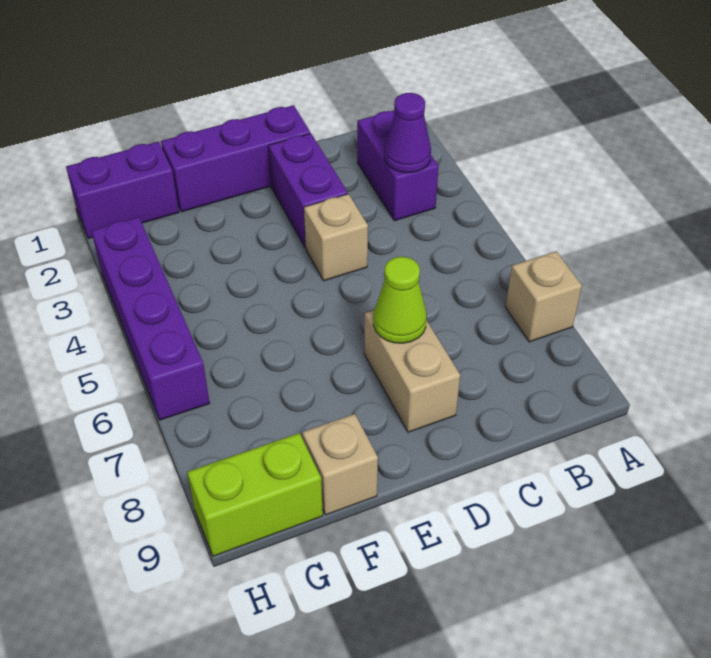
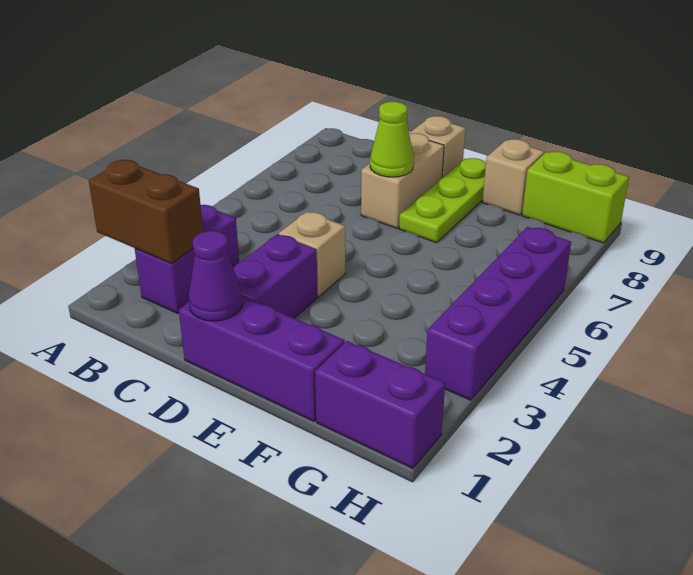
none -> brown brick A2:B2 level 2
tan brick A7 level 1 -> tan brick D9 level 1
purple cone B3 level 2 -> purple cone D1 level 2
none -> lime plate E7:E9 level 1

